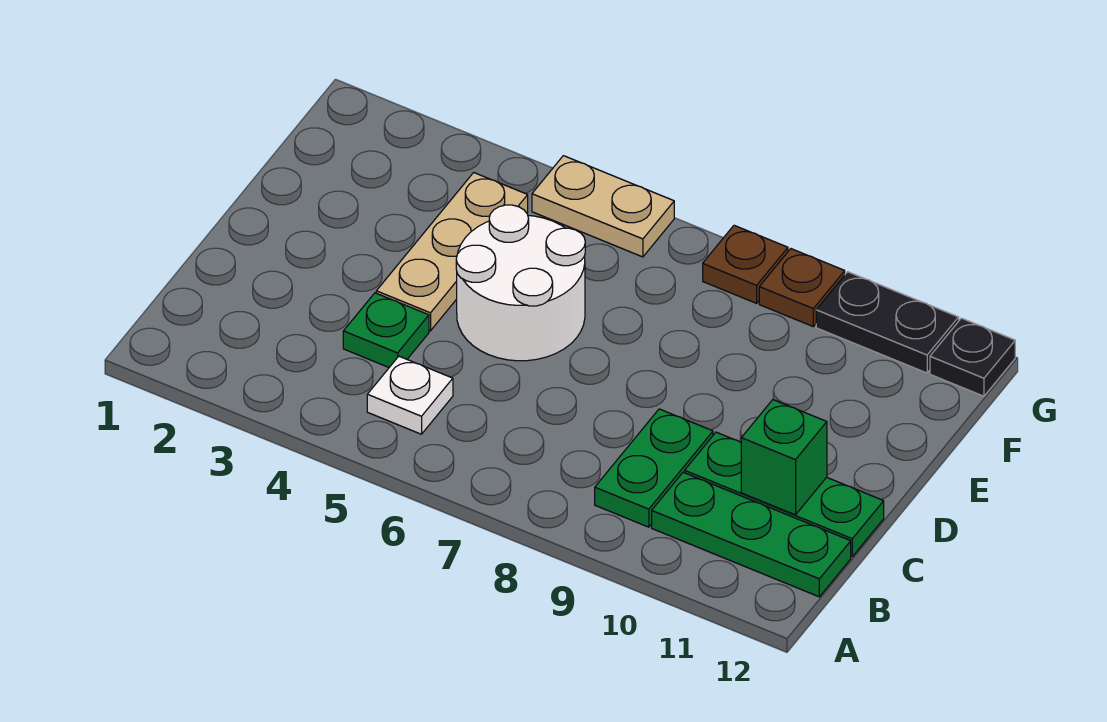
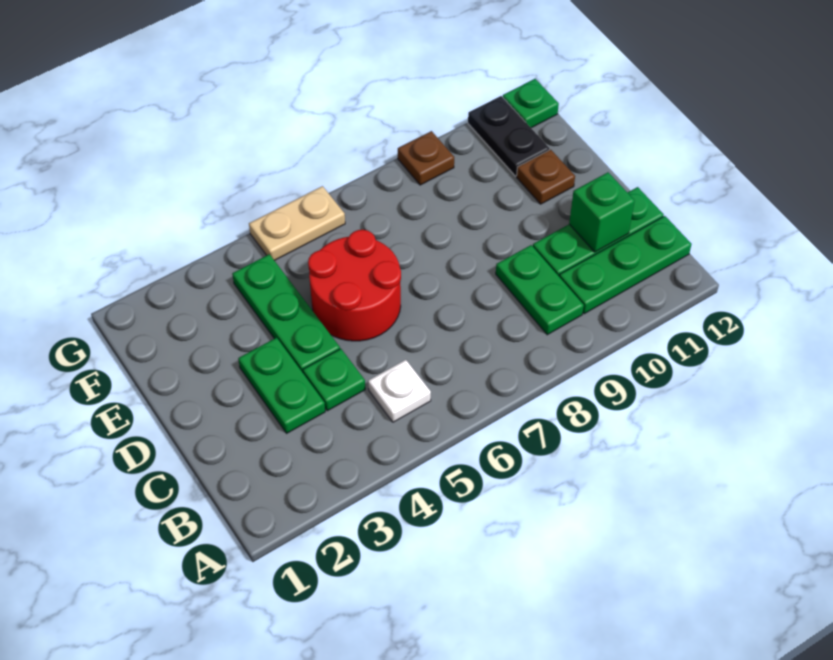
none -> green plate C3:D3 level 1
tan plate D4:F4 level 1 -> green plate D4:F4 level 1
white round brick D5:E6 level 1 -> red round brick D5:E6 level 1
brown plate G8 level 1 -> brown plate E11 level 1
black plate G10:G11 level 1 -> black plate F11:G11 level 1
black plate G12 level 1 -> green plate G12 level 1

